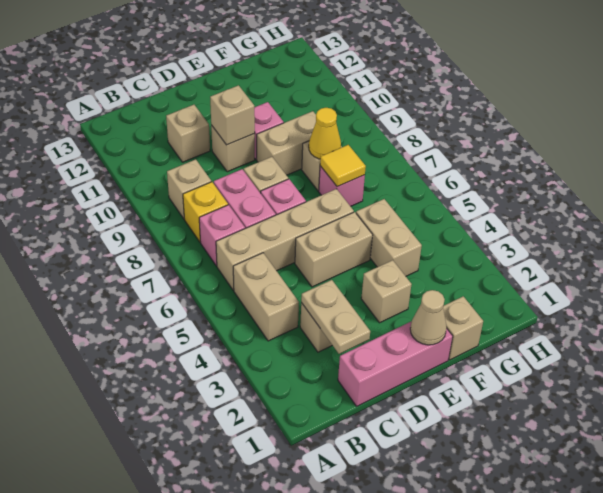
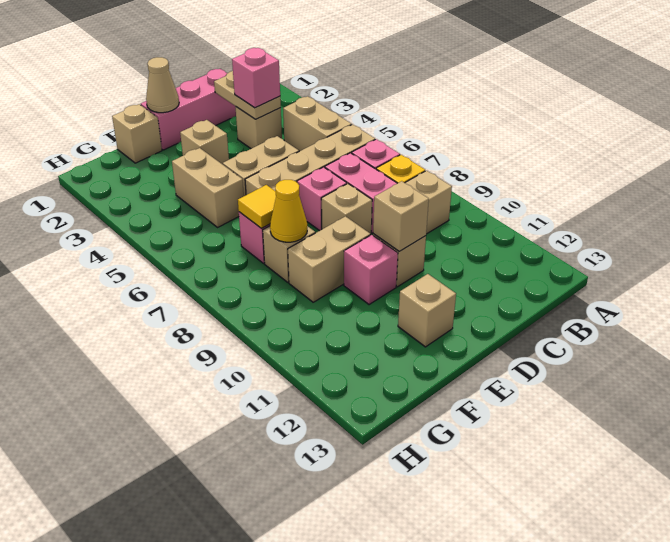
none -> pink brick C3 level 3
tan brick C11 level 1 -> tan brick E12 level 1

